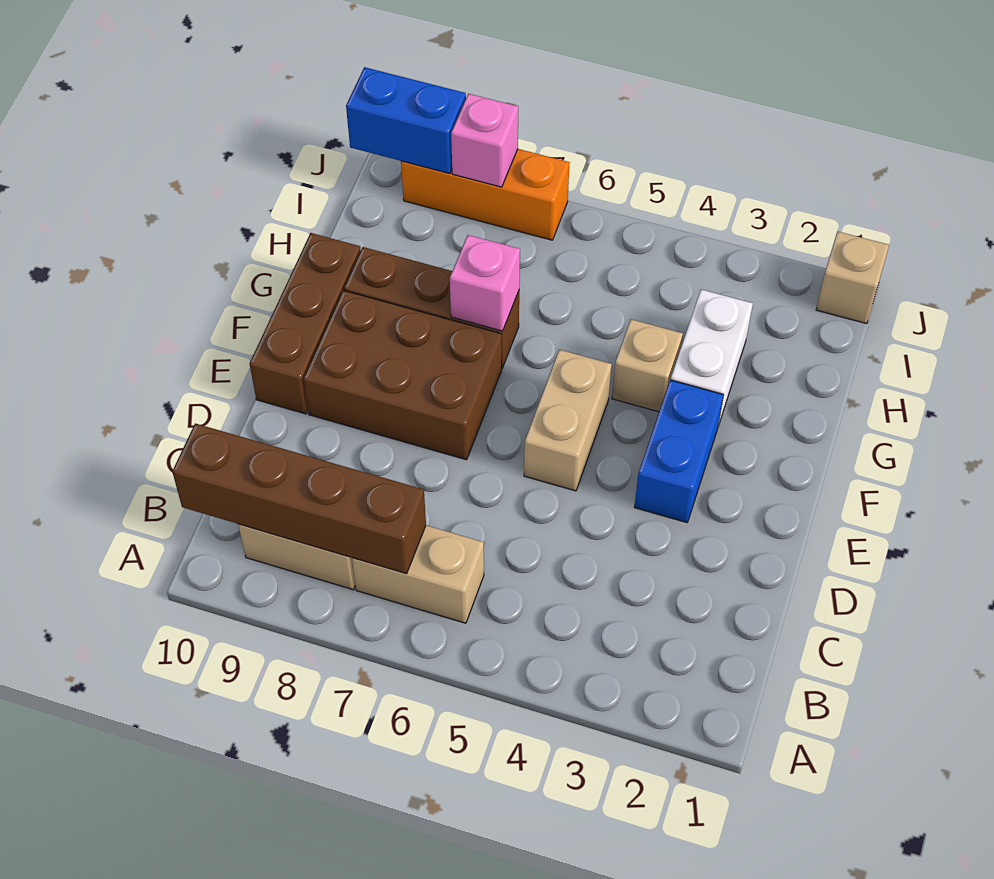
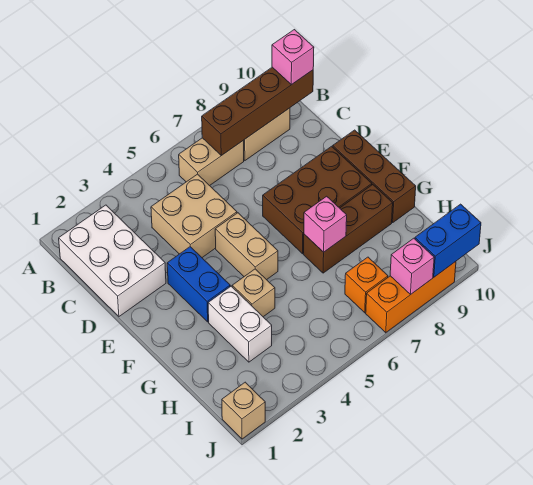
none -> white brick B1:D2 level 1
none -> pink brick B10 level 3
none -> tan brick C4:D5 level 1
none -> orange brick I7 level 1

